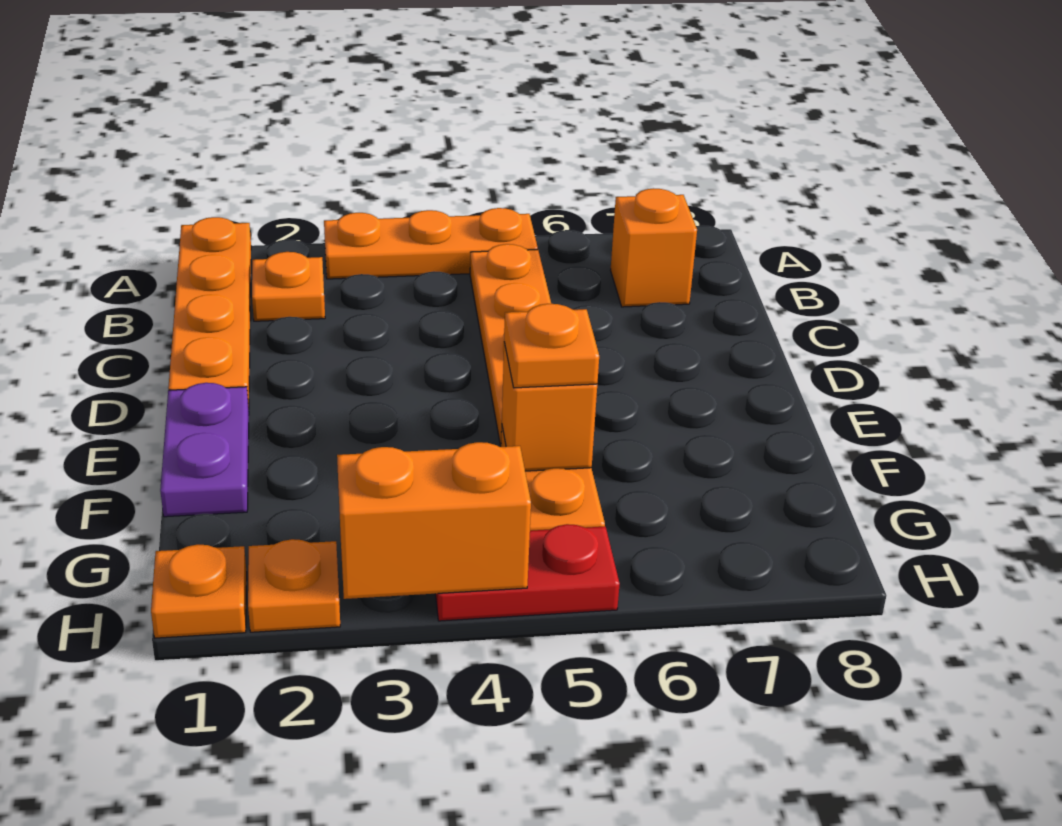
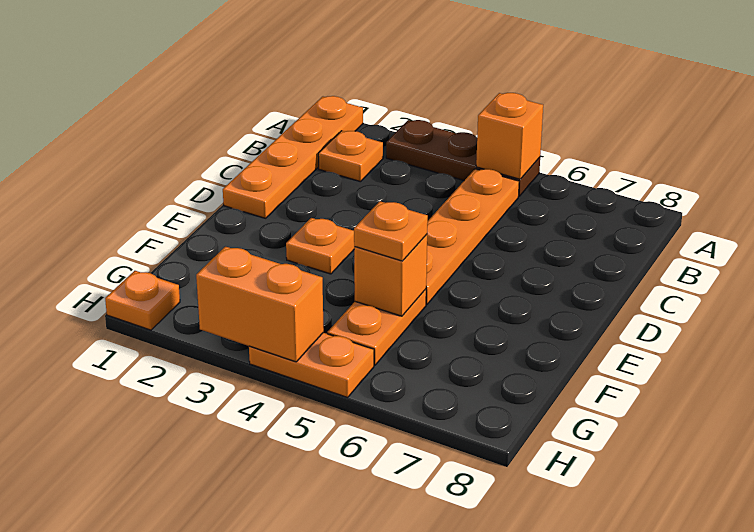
orange plate A3:A5 level 1 -> brown plate A3:A5 level 1
orange brick B7 level 1 -> orange brick A5 level 2
purple plate E1:F1 level 1 -> none
orange plate H2 level 1 -> orange plate E3 level 1
red plate H4:H5 level 1 -> orange plate H4:H5 level 1

